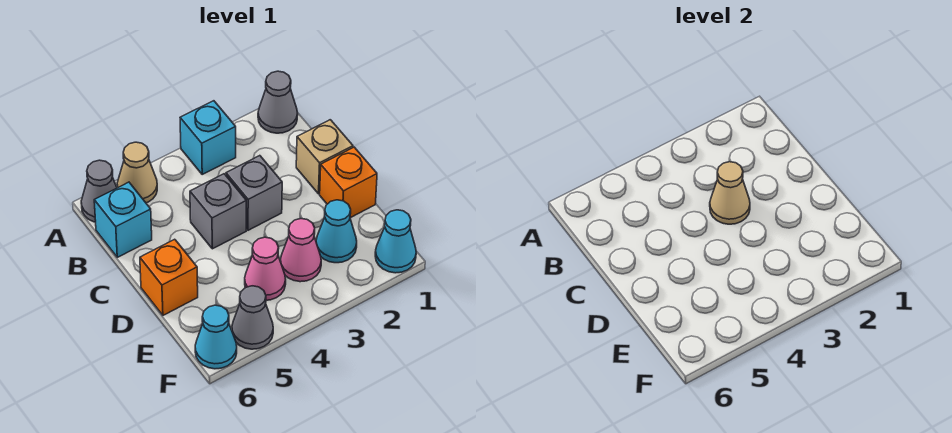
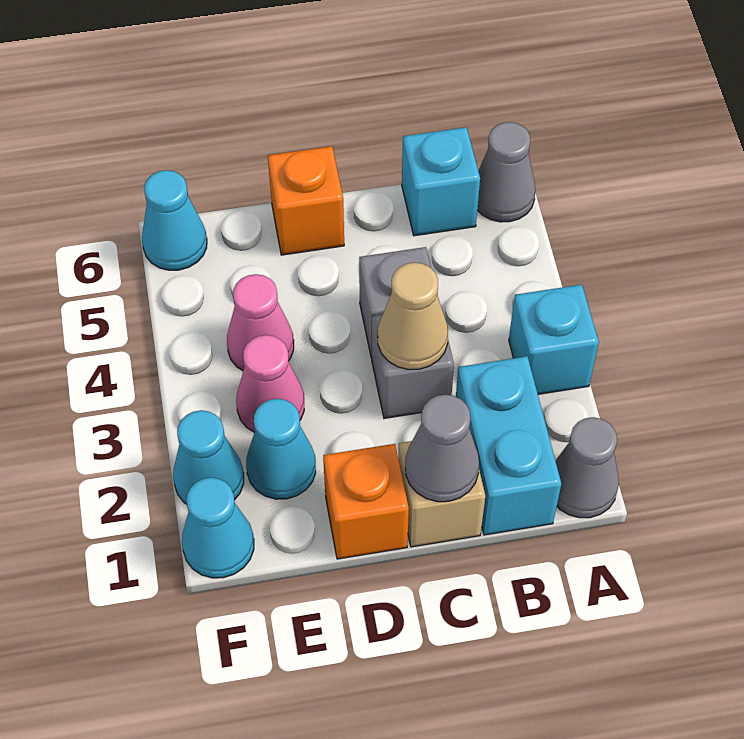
tan cone A5 level 1 -> none
none -> cyan brick B1:B2 level 1
none -> cyan cone F2 level 1
grey cone F5 level 1 -> grey cone C1 level 2

